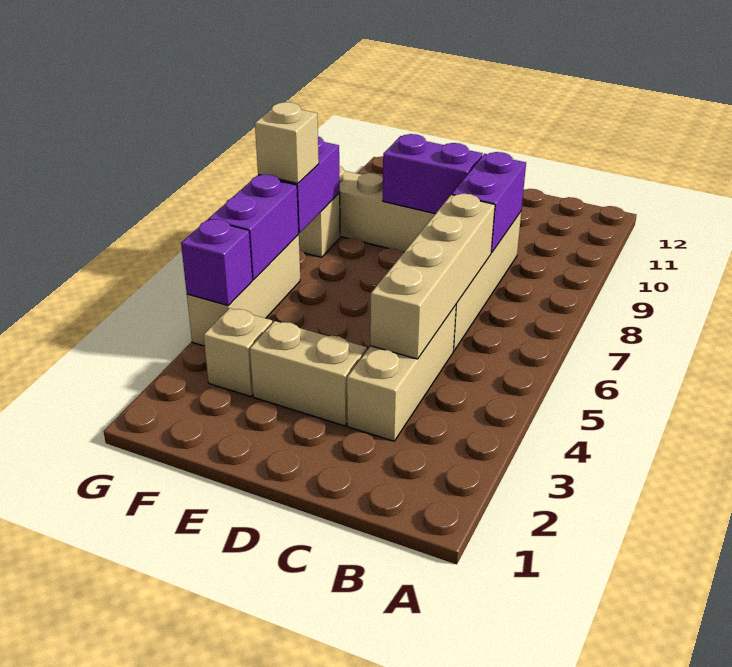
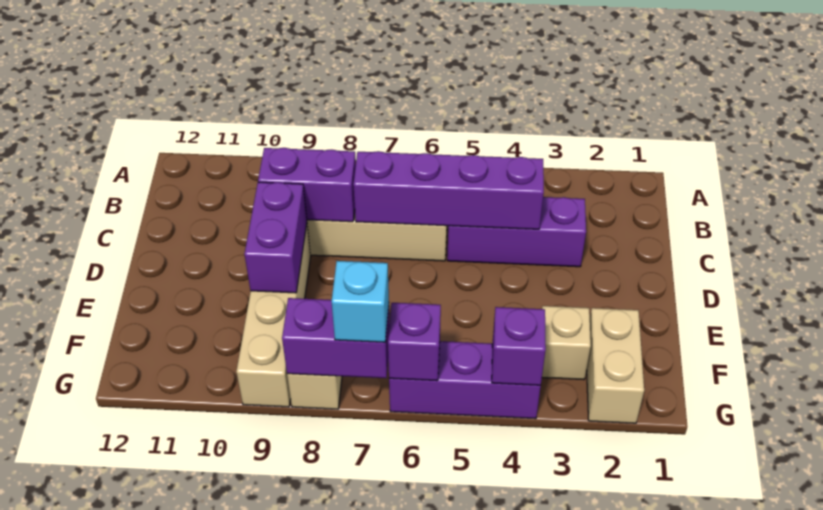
tan brick C3:C5 level 1 -> purple brick C3:C5 level 1
tan brick C4:C7 level 2 -> purple brick C4:C7 level 2
tan brick D3:E3 level 1 -> tan brick F2:G2 level 1
tan brick G4:G6 level 1 -> purple brick G4:G6 level 1
purple brick G5:G6 level 2 -> purple brick G6 level 2
tan brick G7 level 3 -> cyan brick G7 level 3

